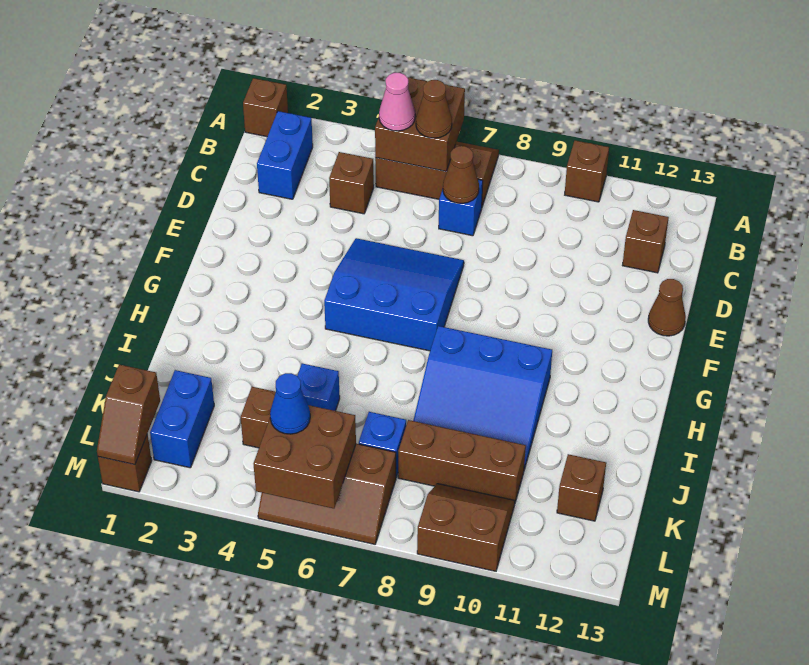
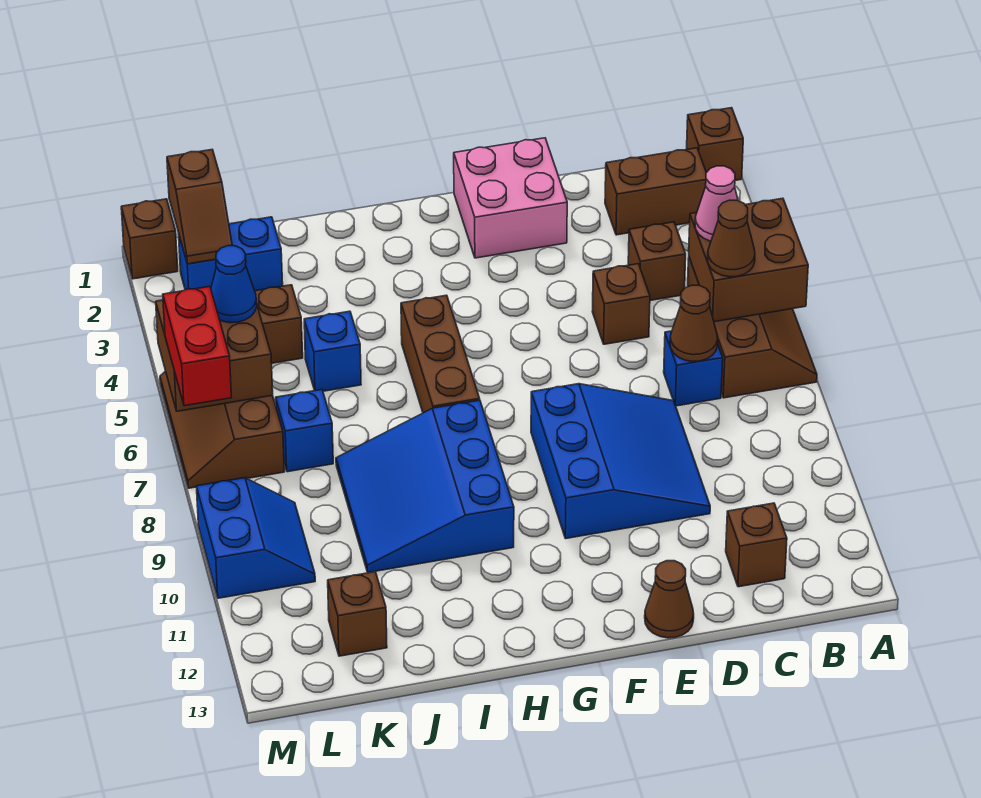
brown brick A10 level 1 -> brown brick D5 level 1
blue brick B2:C2 level 1 -> brown brick B2:C2 level 1
none -> pink brick E1:F2 level 1
blue slope E5:G7 level 1 top G -> blue slope D8:F10 level 1 top F
brown brick K8:K10 level 1 -> brown brick H5:H7 level 1
brown slope L1:M1 level 2 top L -> brown slope L1:L2 level 2 top 1
brown slope L9:M10 level 1 top M -> blue slope L9:M10 level 1 top M
none -> red brick M6:M7 level 3

